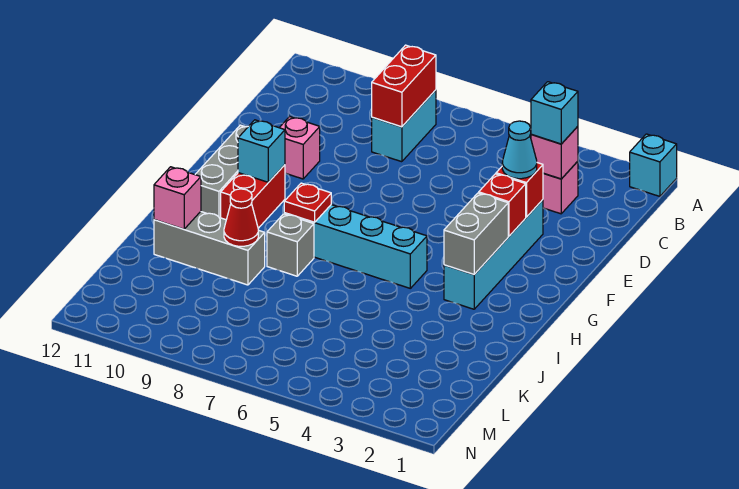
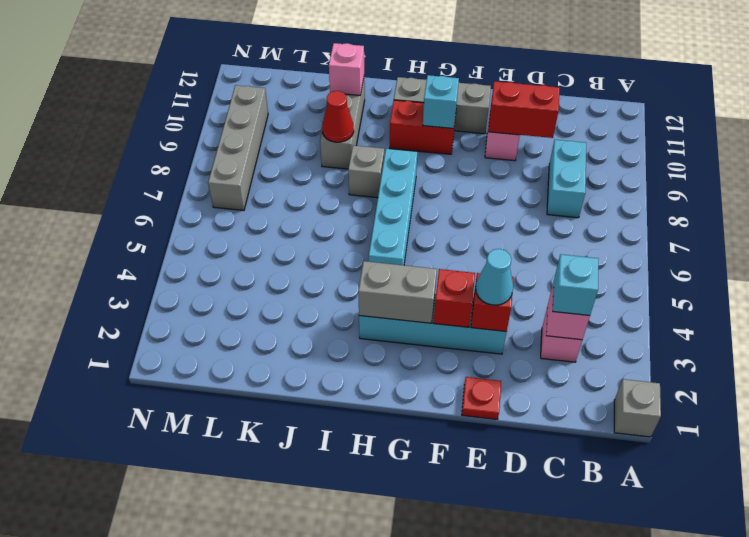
cyan brick A1 level 1 -> grey brick A1 level 1
cyan brick B8:C8 level 1 -> cyan brick C8:C9 level 1
red brick B8:C8 level 2 -> red brick D10:E10 level 2
red plate H8 level 2 -> red plate E1 level 1
none -> grey brick M7:M10 level 1

